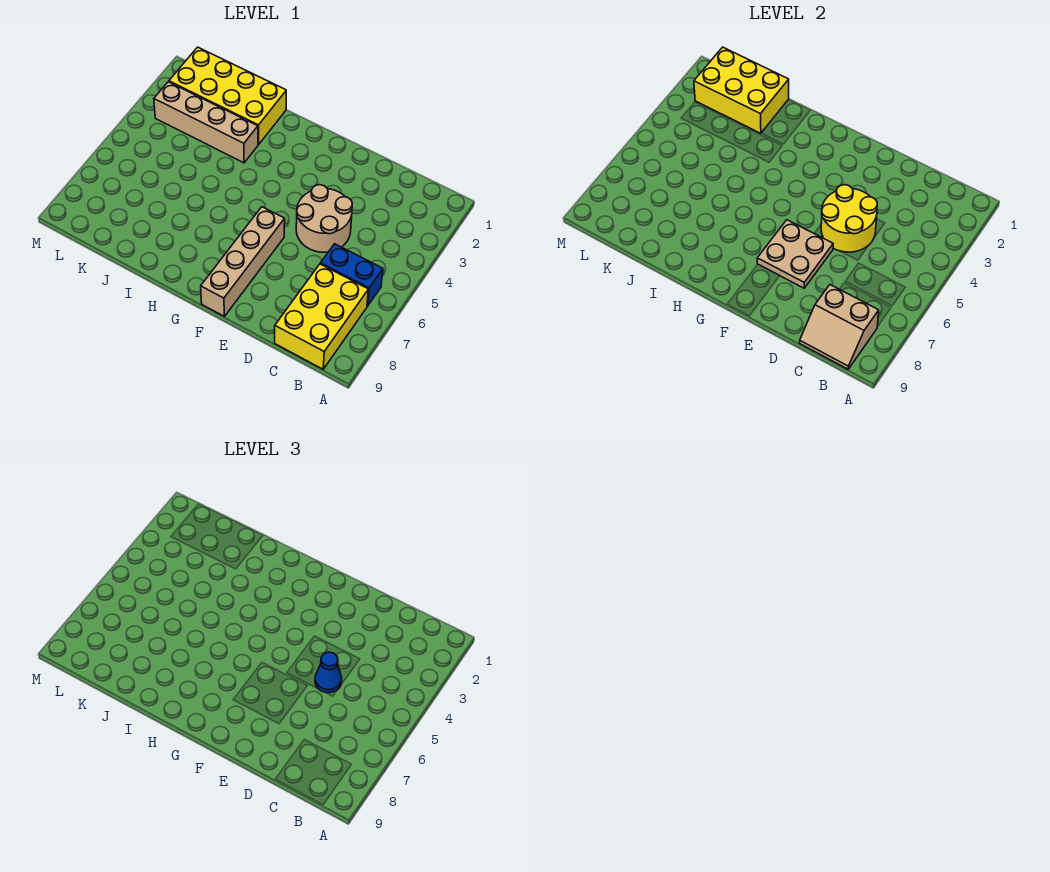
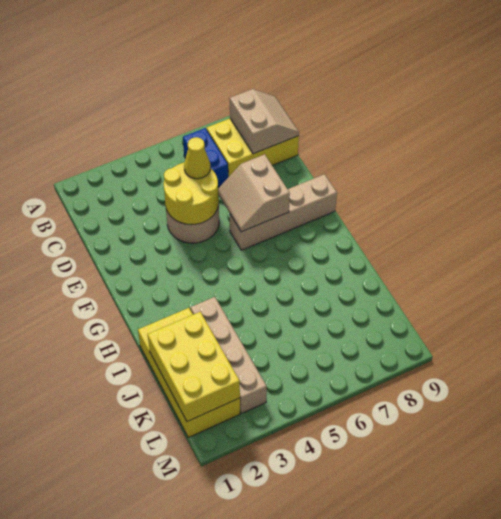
blue cone D5 level 3 -> yellow cone D5 level 3
tan plate E6:F7 level 2 -> tan slope E6:F7 level 2 top 7

